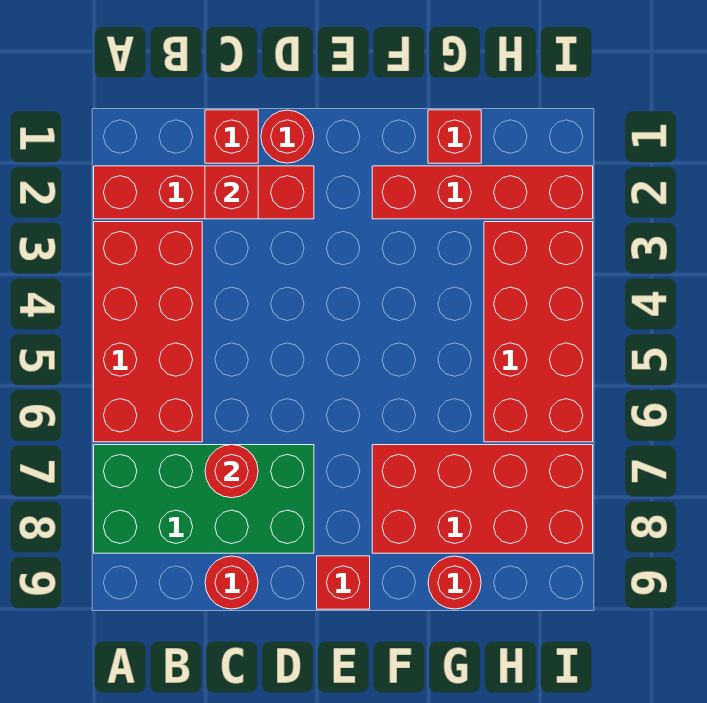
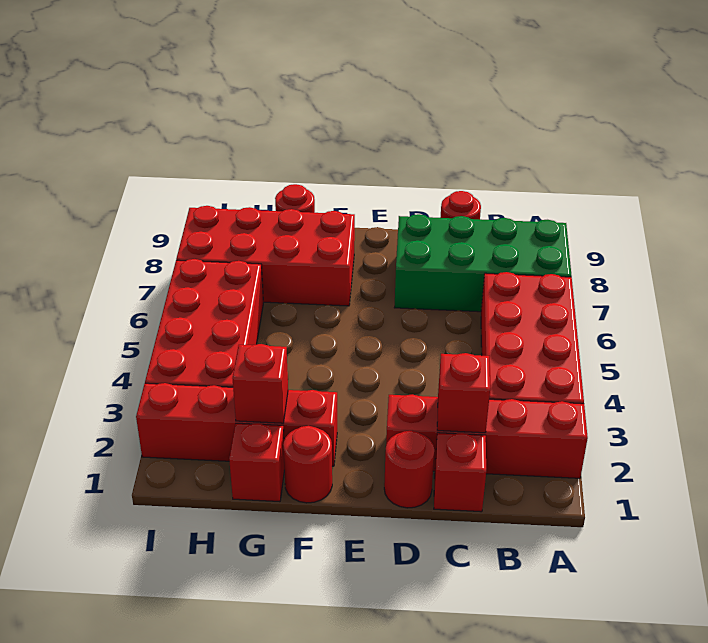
red round brick C7 level 2 -> red round brick F1 level 1
red brick E9 level 1 -> red brick G2 level 2

